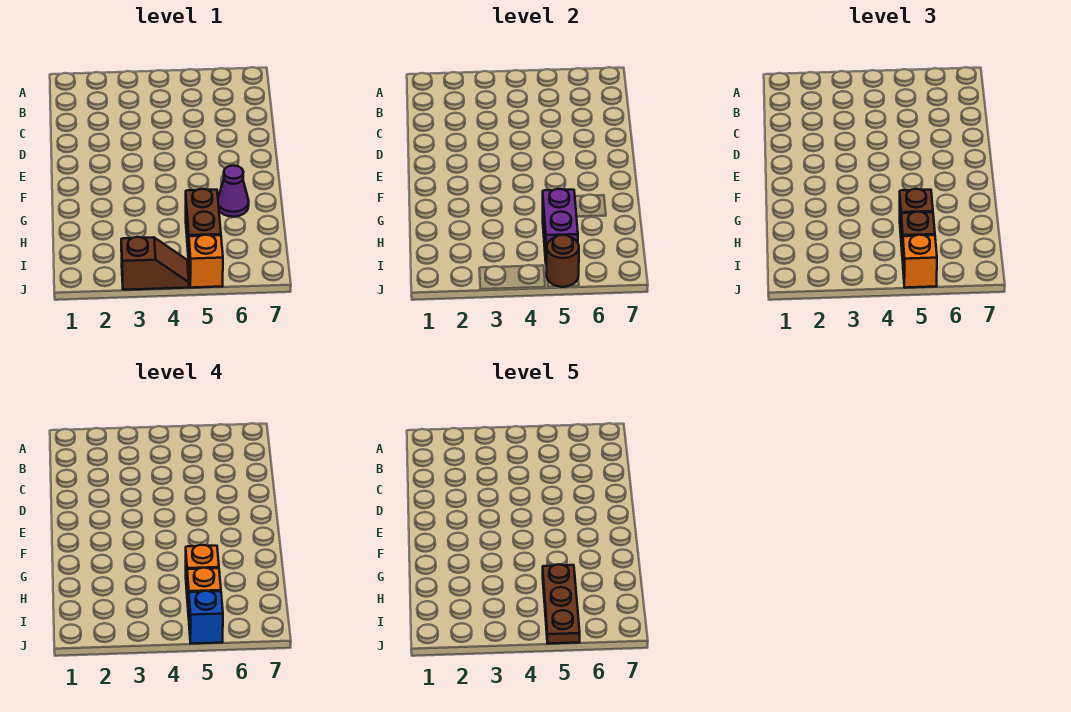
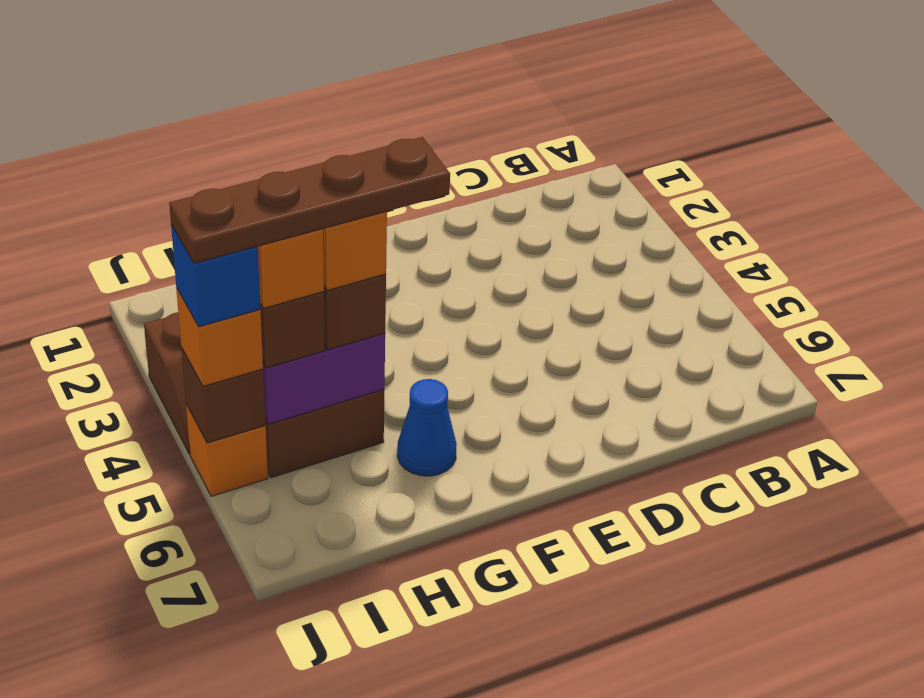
purple cone G6 level 1 -> blue cone G6 level 1
brown plate H5:J5 level 5 -> brown plate G5:J5 level 5
brown round brick J5 level 2 -> brown brick J5 level 2

